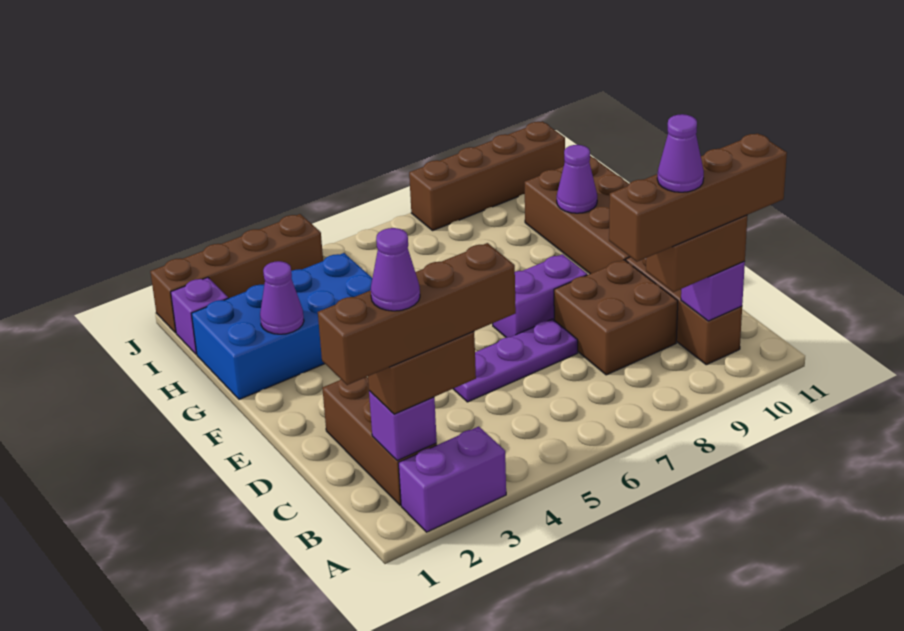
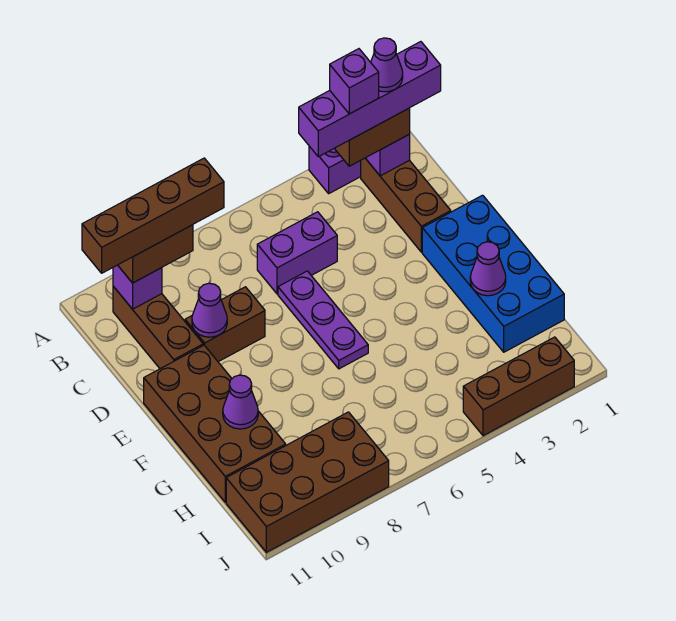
brown brick B1:B4 level 4 -> purple brick B1:B4 level 4
purple cone B9 level 5 -> purple cone D9 level 2
brown brick C8:D9 level 1 -> brown brick D8:D9 level 1
purple plate D5:D7 level 1 -> purple plate D6:F6 level 1
purple brick E7:E8 level 1 -> purple brick C5:C6 level 1
blue brick G1:H4 level 1 -> blue brick E1:H2 level 1
purple brick I1 level 1 -> purple brick B3 level 5
brown brick J1:J4 level 1 -> brown brick J2:J4 level 1
brown brick J8:J11 level 1 -> brown brick I8:J11 level 1

